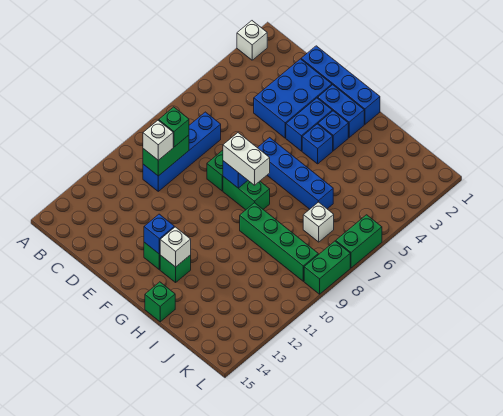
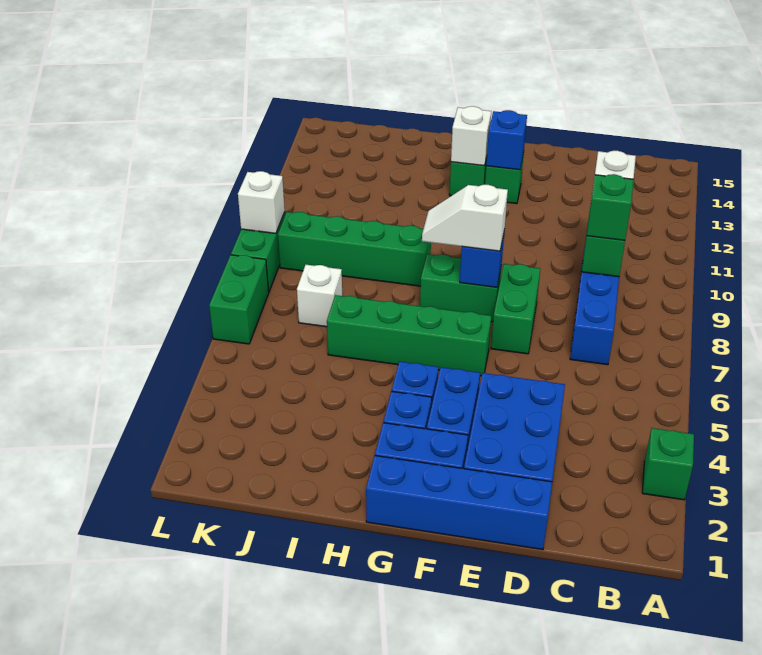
white brick A2 level 1 -> white brick L9 level 2
blue brick F6:I6 level 1 -> green brick F6:I6 level 1
white brick F8:G8 level 3 -> white slope F8:G8 level 3 top F
green brick H15 level 1 -> green brick A3 level 1

